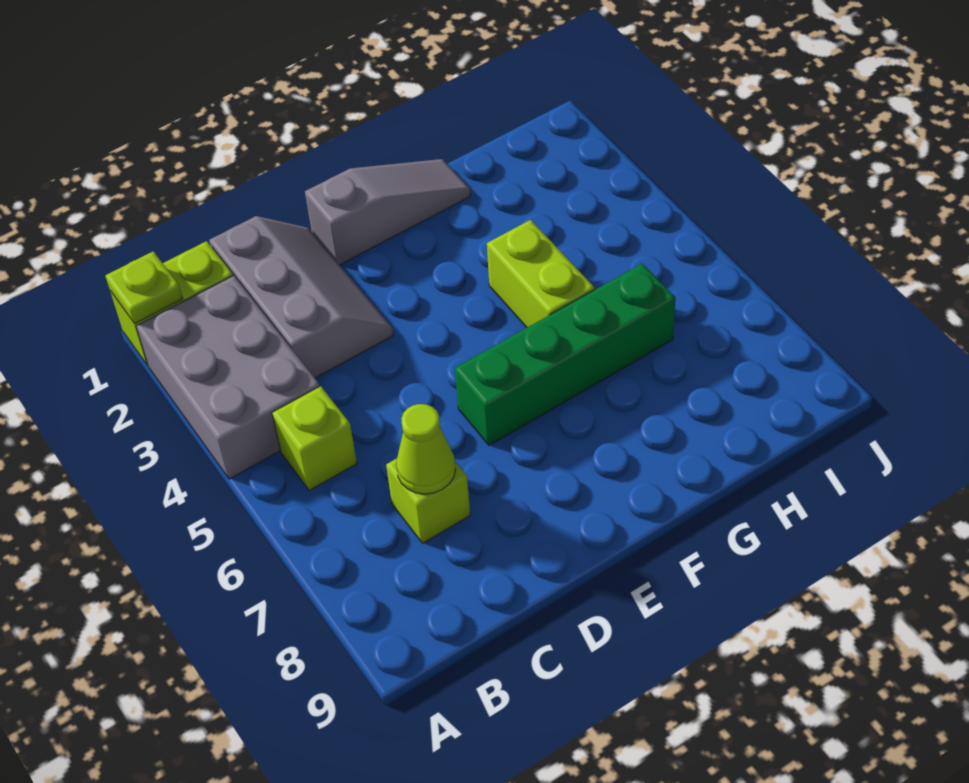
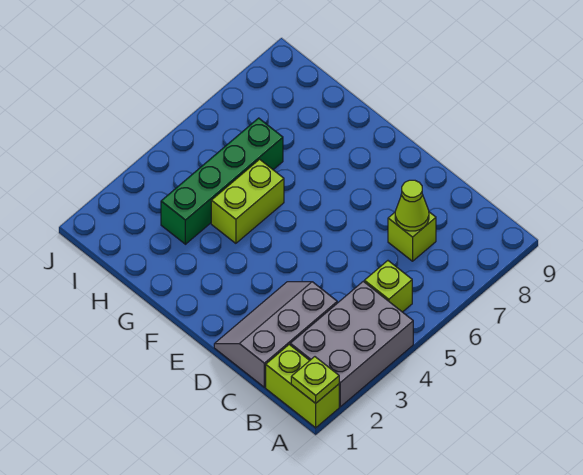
grey slope E1:G1 level 1 top E -> none
green brick E6:H6 level 1 -> green brick H3:H6 level 1

